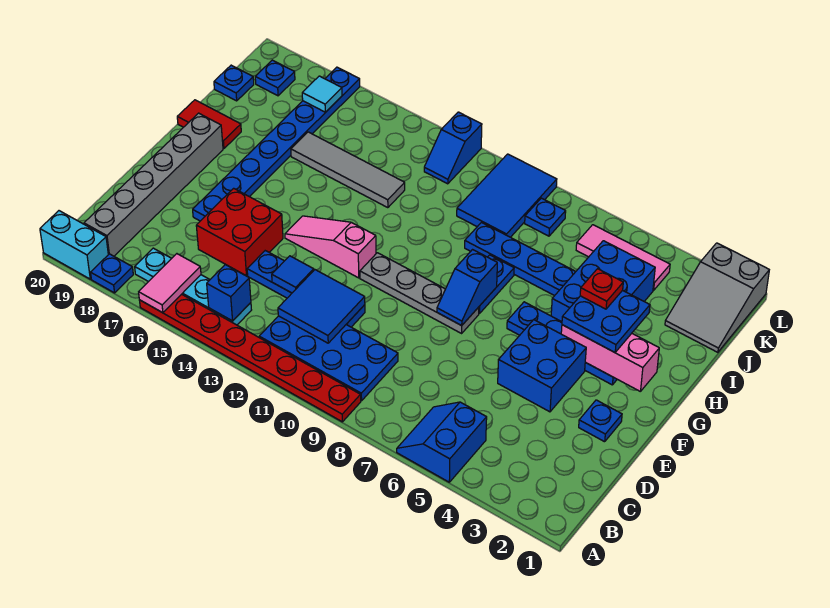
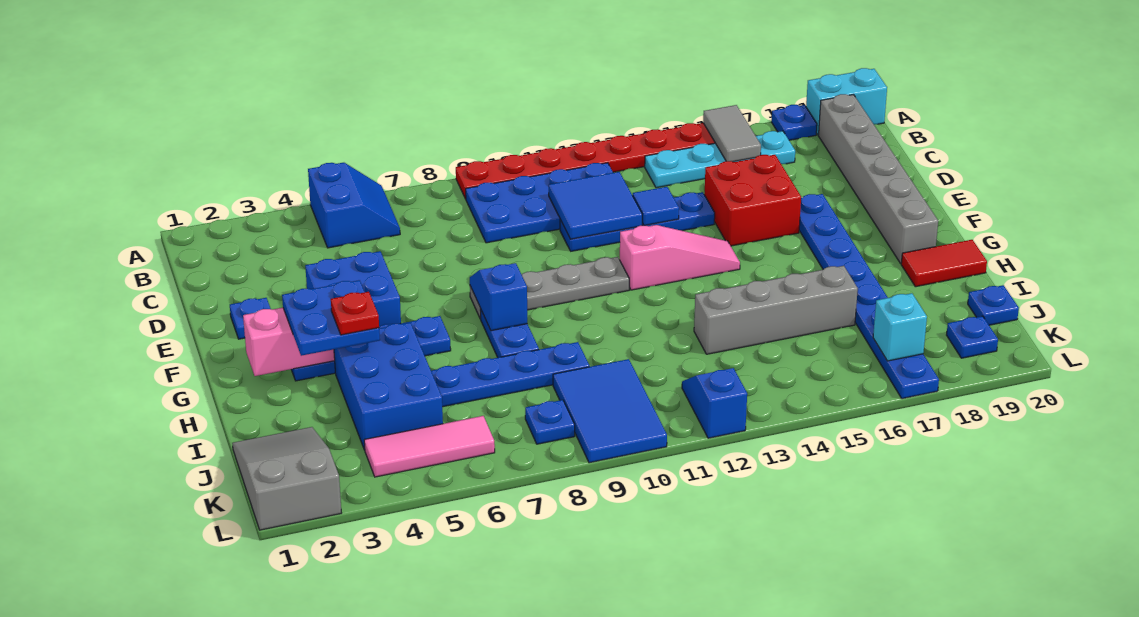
pink tile A16:B16 level 2 -> grey tile A16:B16 level 2
blue brick B14 level 2 -> none
grey tile I13:I16 level 1 -> grey brick I13:I16 level 1
cyan tile K17 level 2 -> cyan brick K17 level 2

